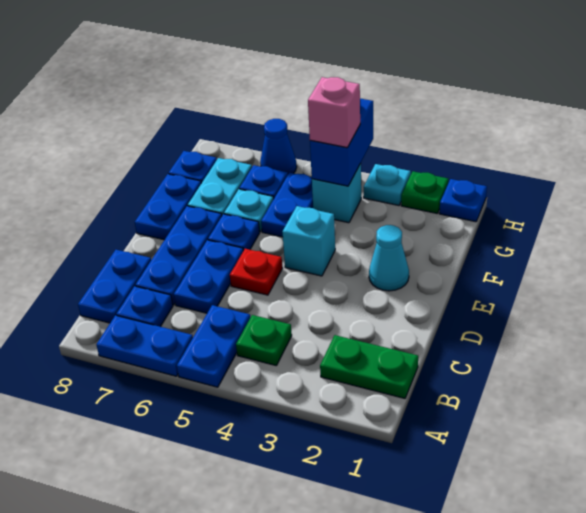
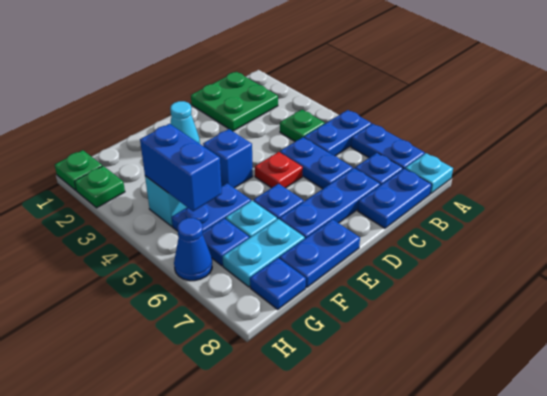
green plate B1:B2 level 1 -> green plate B1:C2 level 1
blue plate C6:D6 level 1 -> blue plate C5:C6 level 1
cyan brick E4 level 1 -> blue brick E4 level 1
blue brick G4:H4 level 2 -> blue brick G4:G5 level 2
pink brick G4 level 3 -> none
blue plate H1 level 1 -> green plate H1 level 1
cyan plate H3 level 1 -> cyan plate A8 level 1

